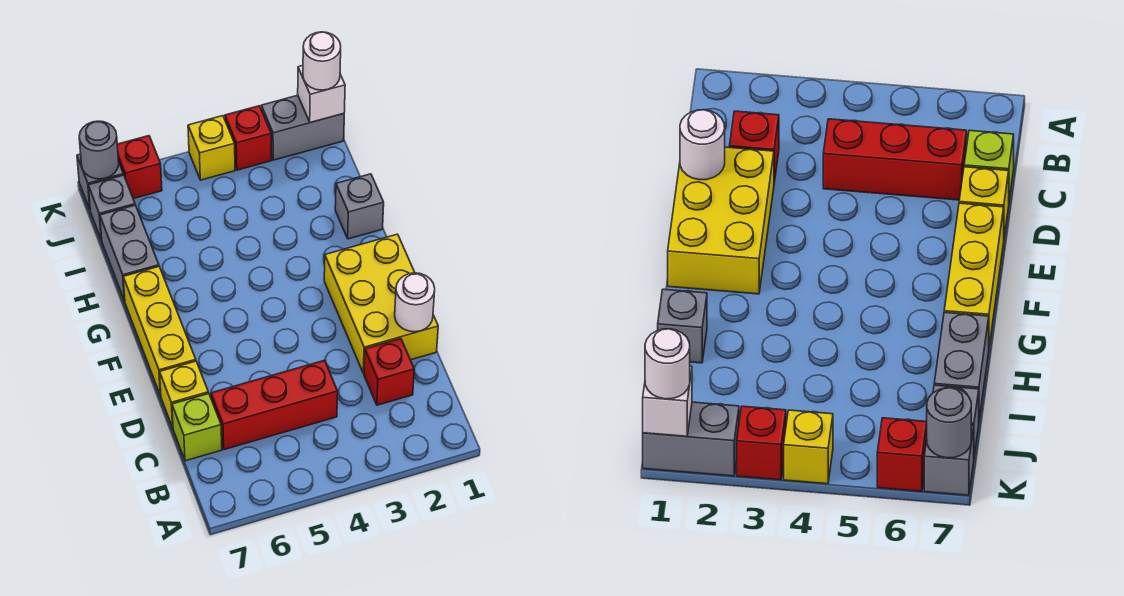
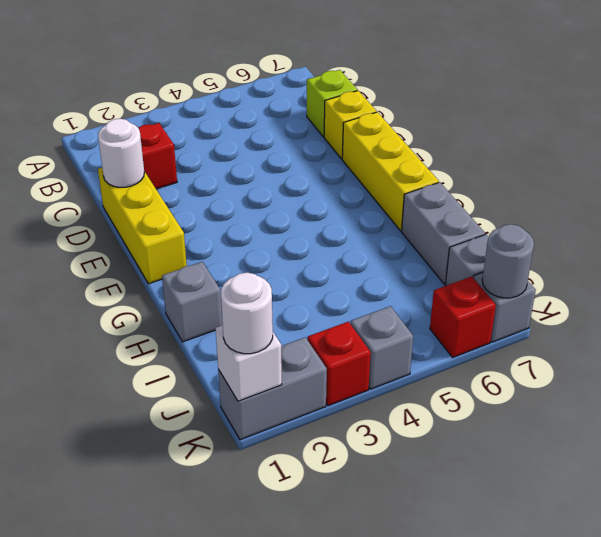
red brick C4:C6 level 1 -> none
yellow brick D1:F2 level 1 -> yellow brick D1:F1 level 1
yellow brick K4 level 1 -> grey brick K4 level 1

